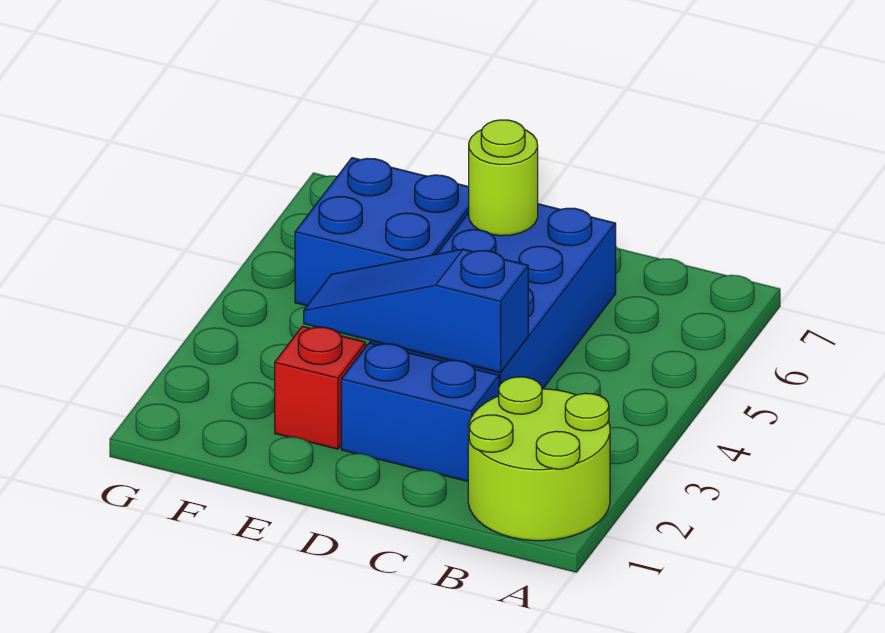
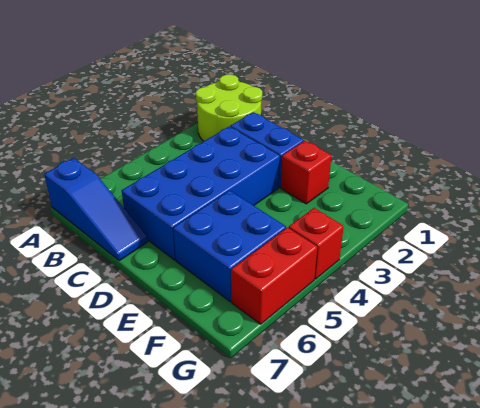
blue slope C3:E3 level 2 top C -> blue slope A7:C7 level 1 top A
lime round brick D6 level 2 -> none
none -> red brick G4 level 1
none -> red brick G5:G6 level 1

